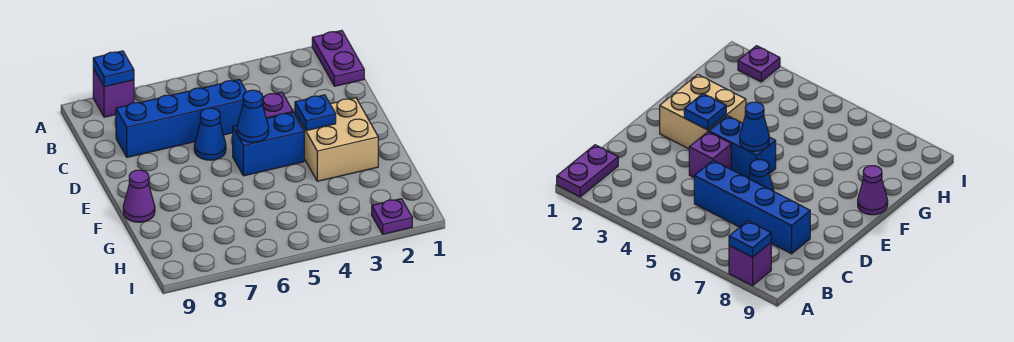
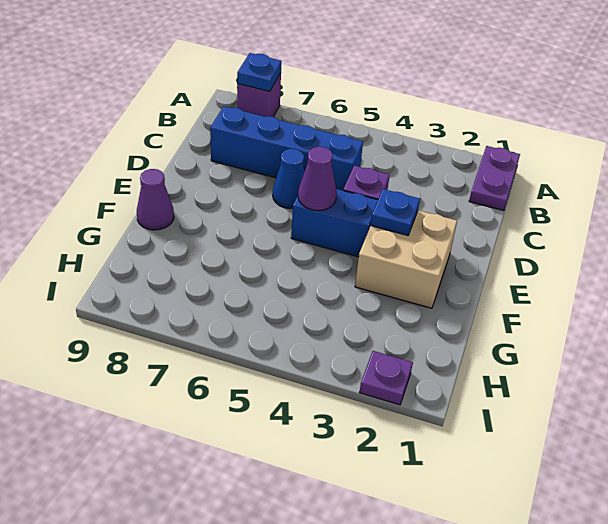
blue cone E5 level 2 -> purple cone E5 level 2

